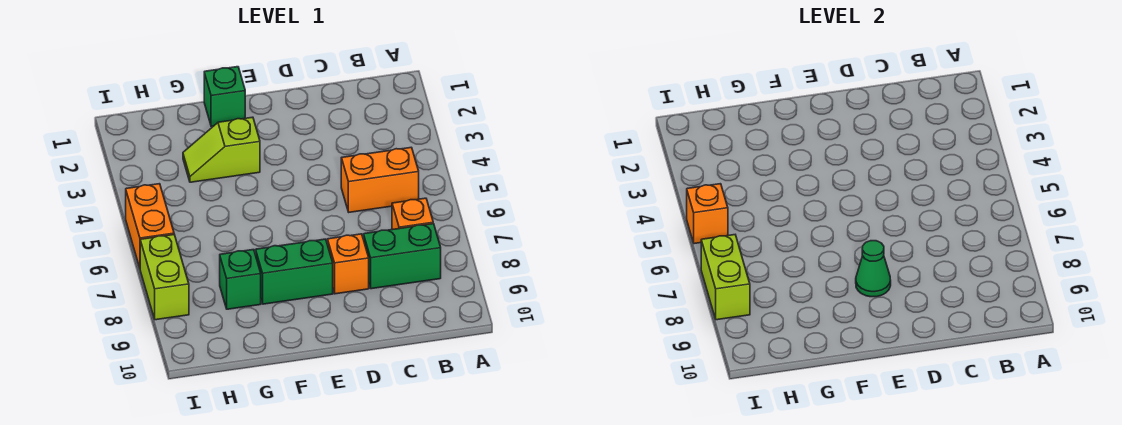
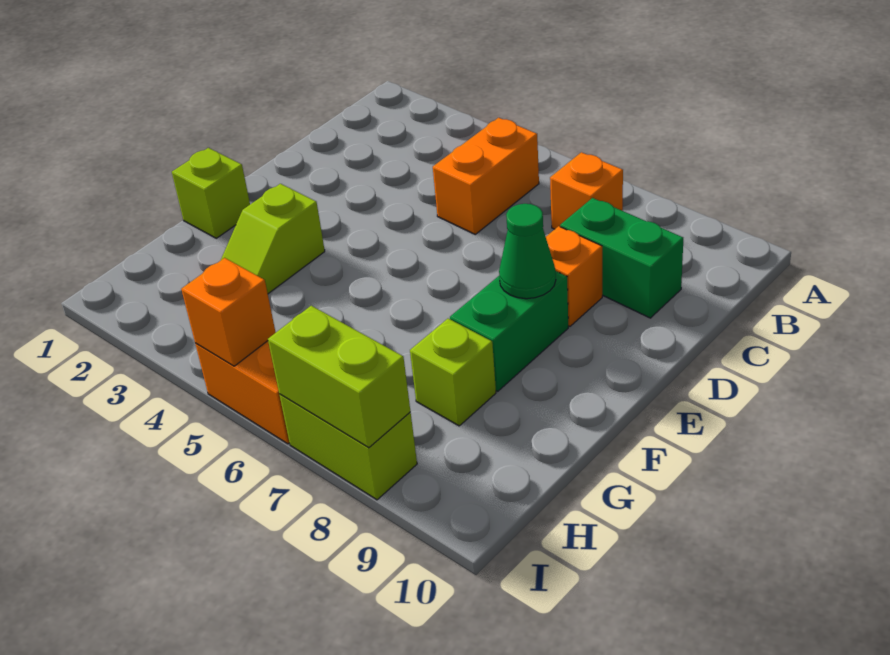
green brick B8:C8 level 1 -> green brick C8:C9 level 1
green brick F1 level 1 -> lime brick F1 level 1
green brick G8 level 1 -> lime brick G8 level 1

